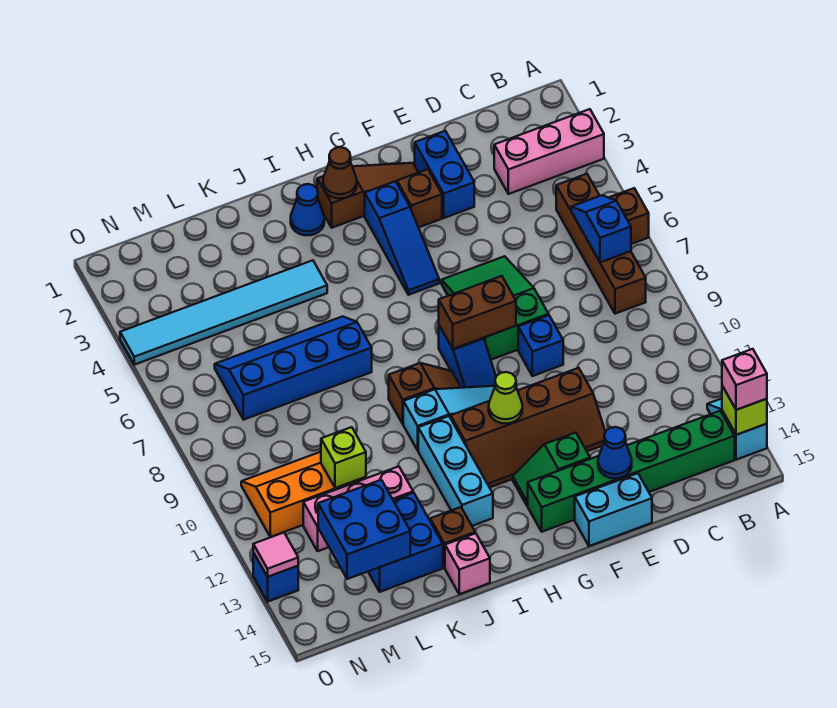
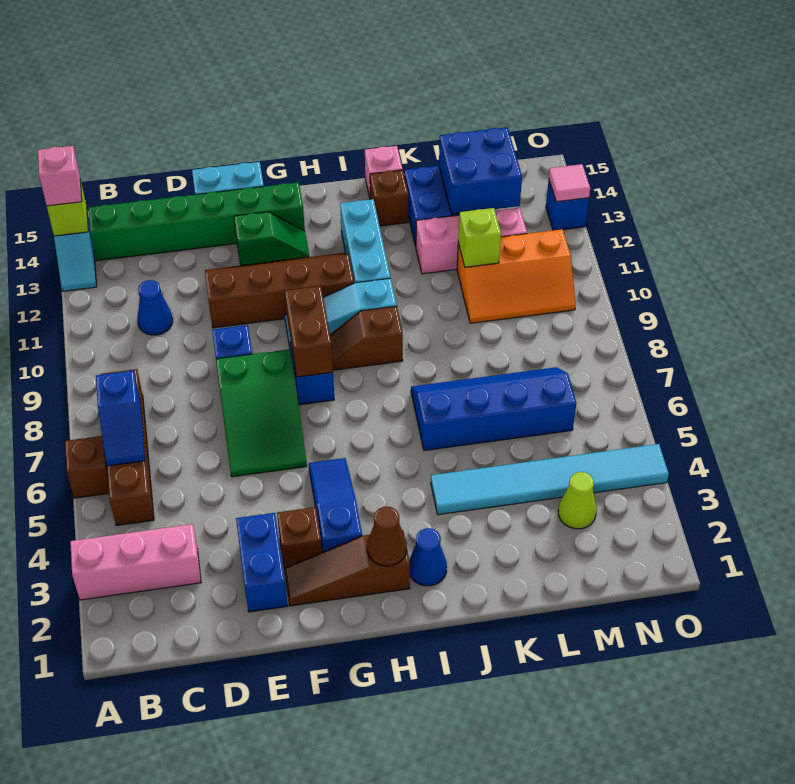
blue cone E14 level 2 -> blue cone C11 level 1
brown brick F8:G8 level 2 -> brown brick G8:G9 level 2
lime cone G11 level 2 -> lime cone M3 level 1
blue slope J6:M7 level 1 top 7 -> blue slope J6:M7 level 1 top 6

